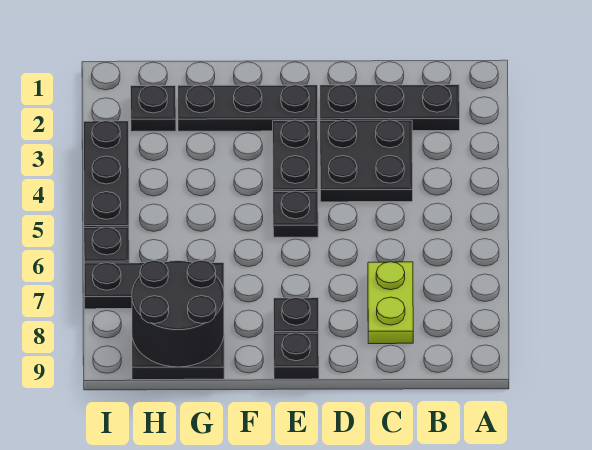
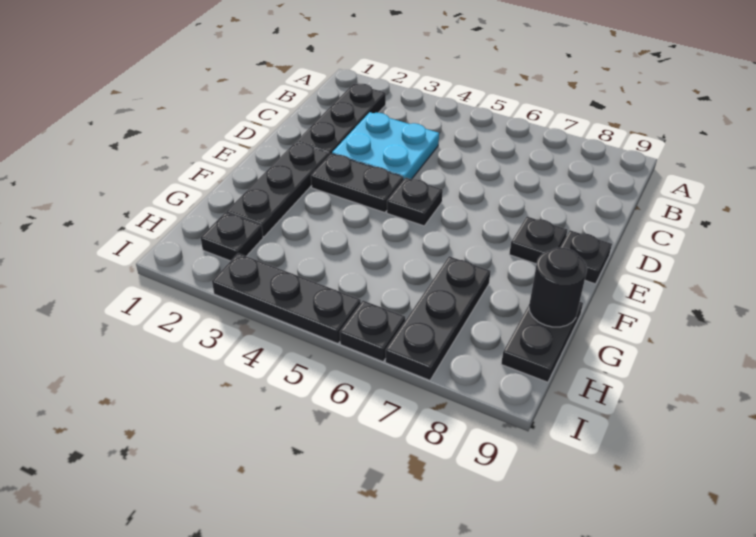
black plate C3:D4 level 1 -> cyan plate C3:D4 level 1
lime plate C7:C8 level 1 -> none
black round brick G8:H9 level 2 -> black round brick G9 level 2

